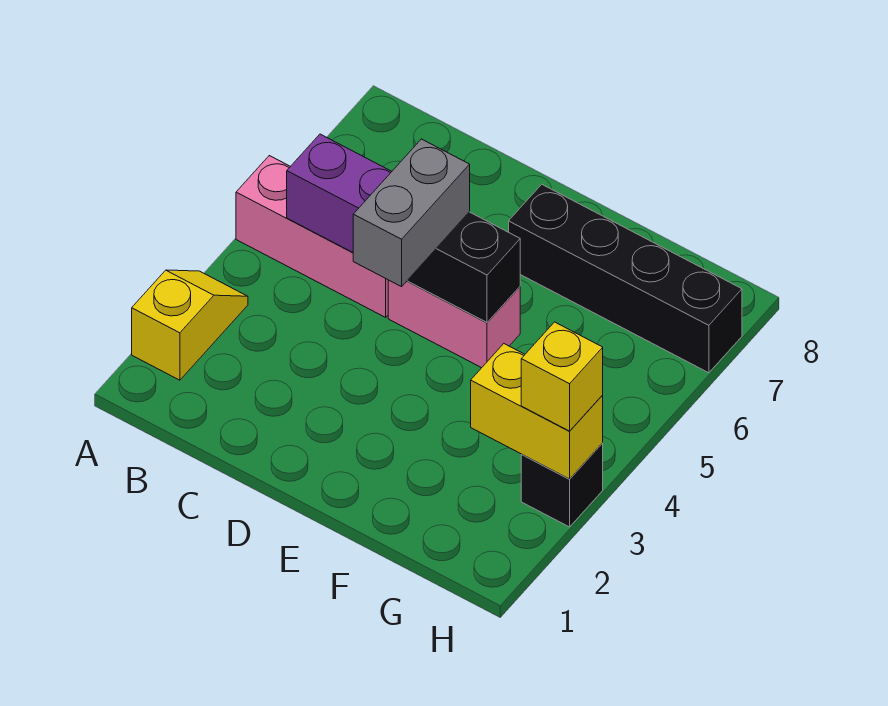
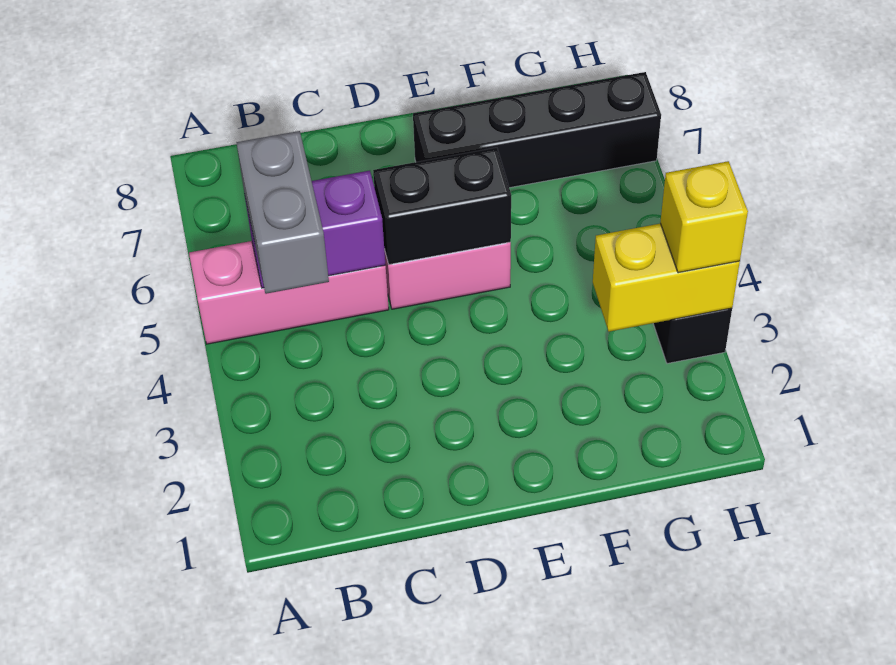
yellow slope A2:A3 level 1 top 2 -> none
grey brick D4:D5 level 3 -> grey brick B4:B5 level 3

